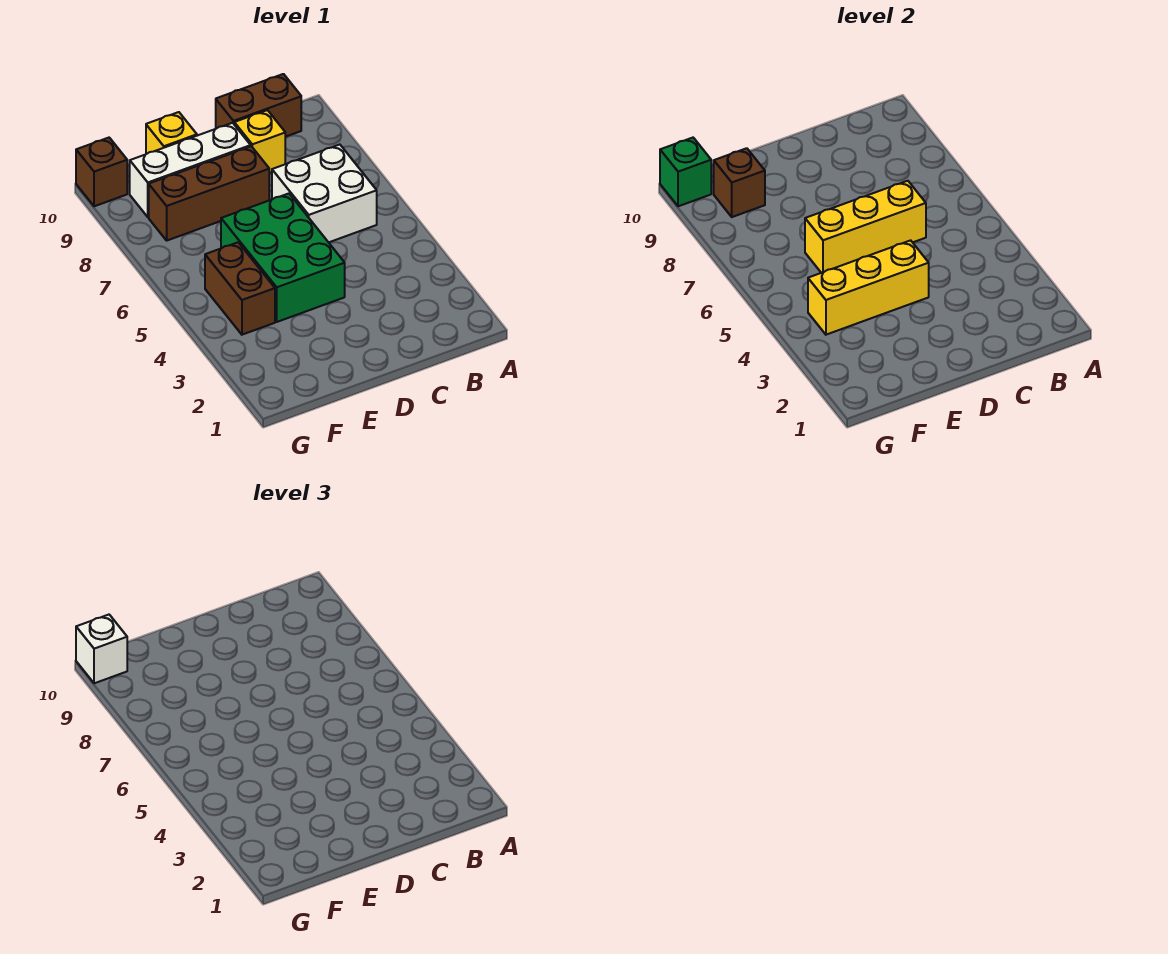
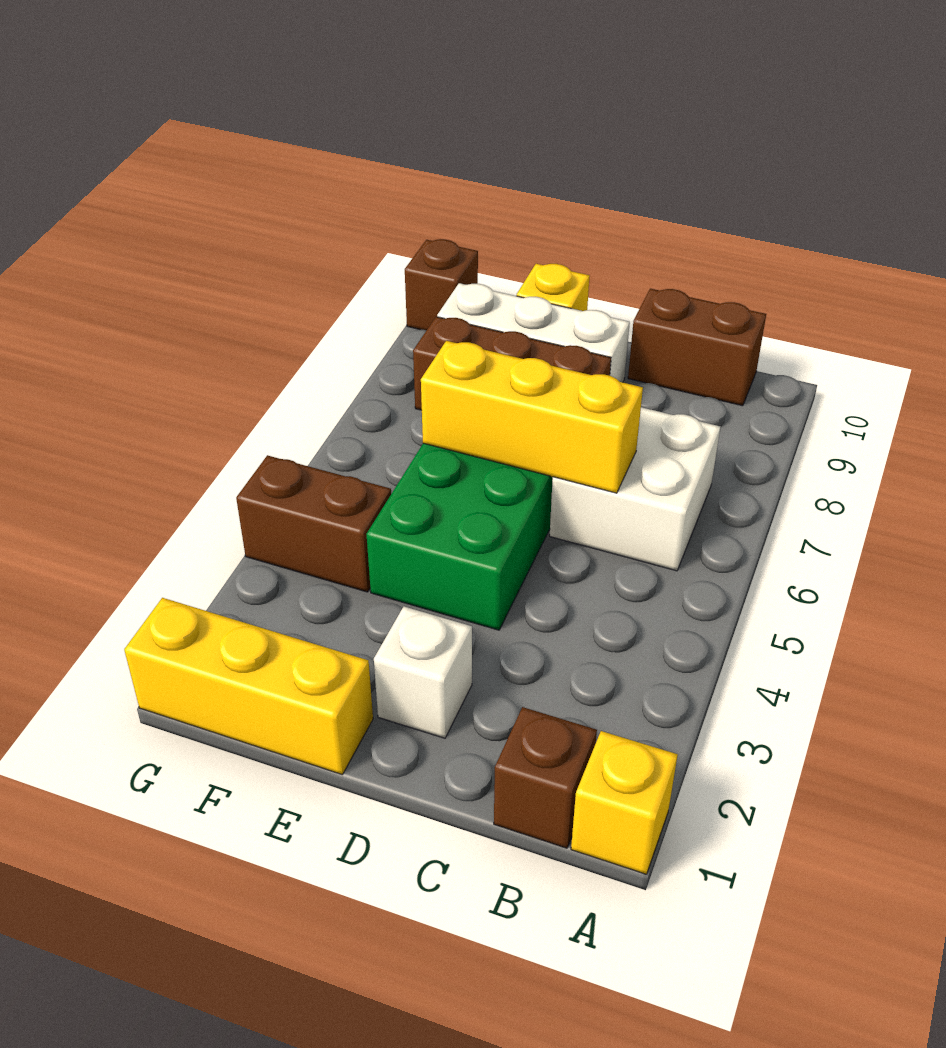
yellow brick C9 level 1 -> yellow brick A1 level 1
yellow brick D4:F4 level 2 -> yellow brick E1:G1 level 1
brown brick F4:F5 level 1 -> brown brick F4:G4 level 1
brown brick F9 level 2 -> brown brick B1 level 1
green brick G10 level 2 -> none
white brick G10 level 3 -> white brick D2 level 1

